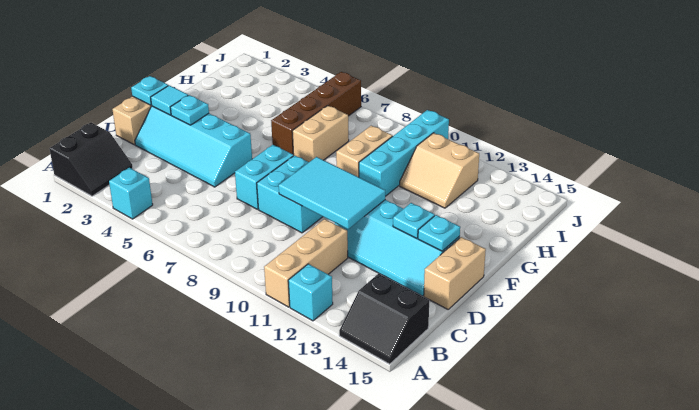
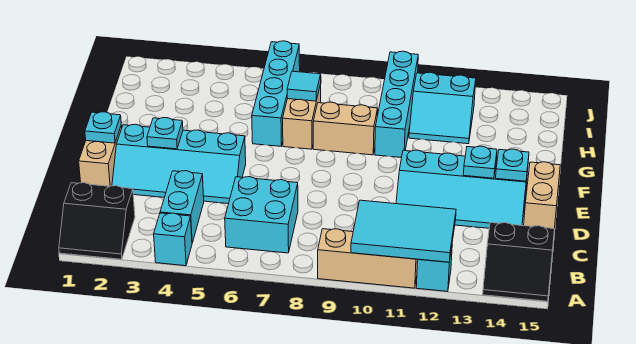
black slope A1:B2 level 1 top 1 -> black slope A1:B2 level 1 top B
tan brick A11:C11 level 1 -> tan brick A9:A11 level 1
cyan brick D7:E7 level 1 -> cyan brick B4:C4 level 1
cyan brick D8:E9 level 1 -> cyan brick B6:C7 level 1
cyan tile D9:E11 level 2 -> cyan tile A10:B12 level 2
cyan tile E2 level 2 -> cyan tile H7 level 2
brown brick G6:J6 level 1 -> cyan brick G6:J6 level 1
tan brick G9:H9 level 1 -> tan brick G8:G9 level 1
tan slope H11:I12 level 1 top I -> cyan slope H11:I12 level 1 top I

